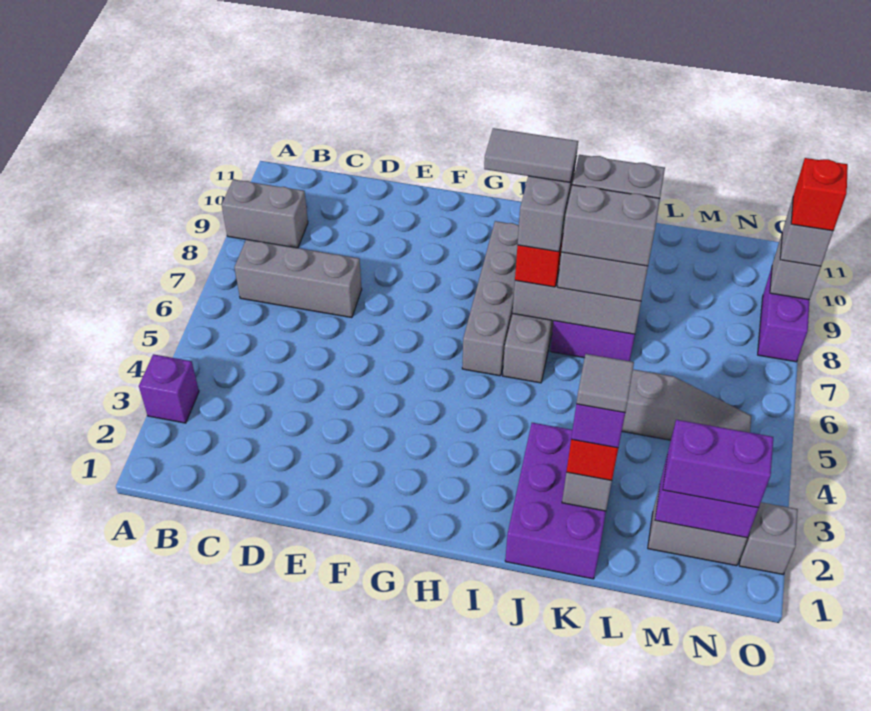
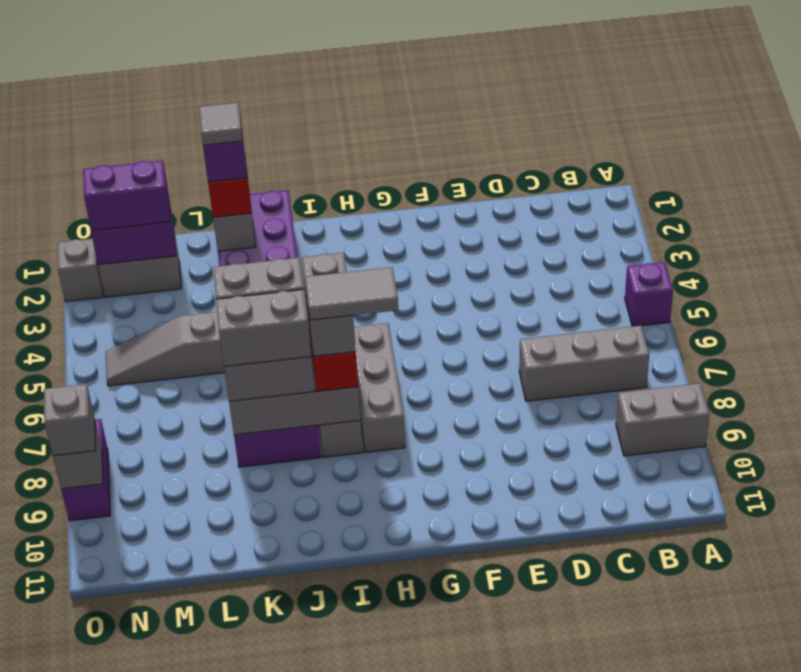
purple brick A3 level 1 -> purple brick A5 level 1
grey brick H6:H9 level 1 -> grey brick H6:H8 level 1
red brick O9 level 4 -> none

